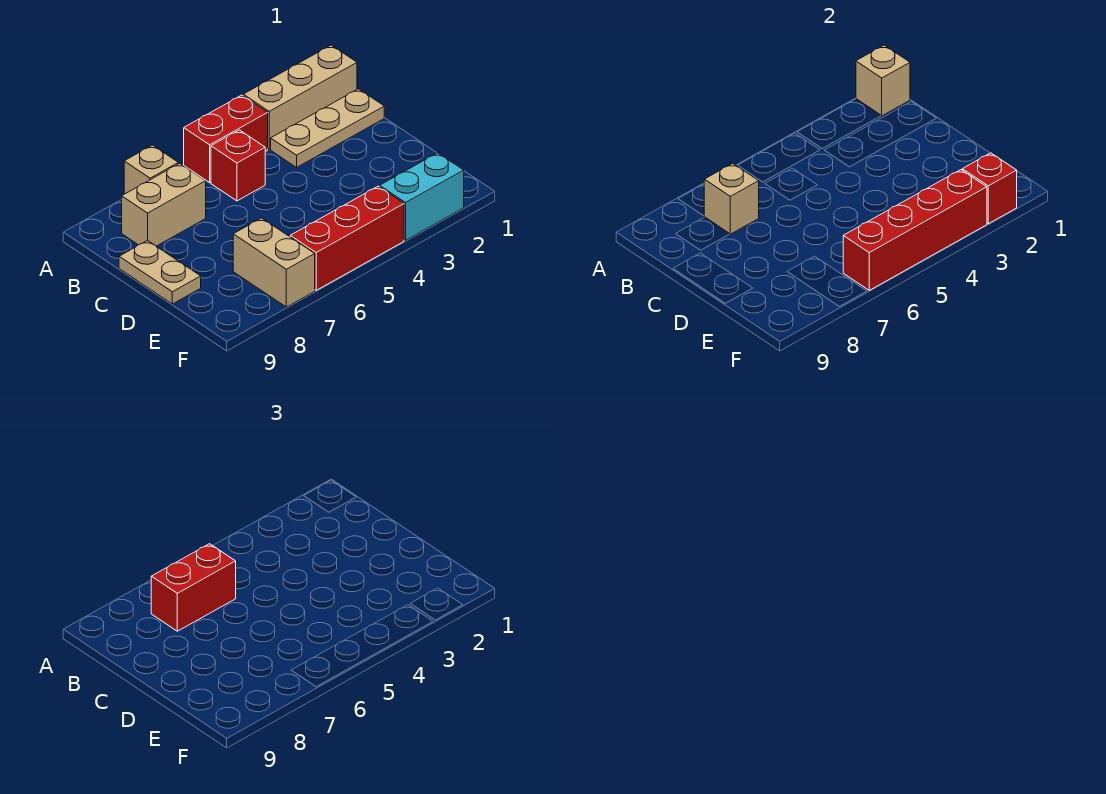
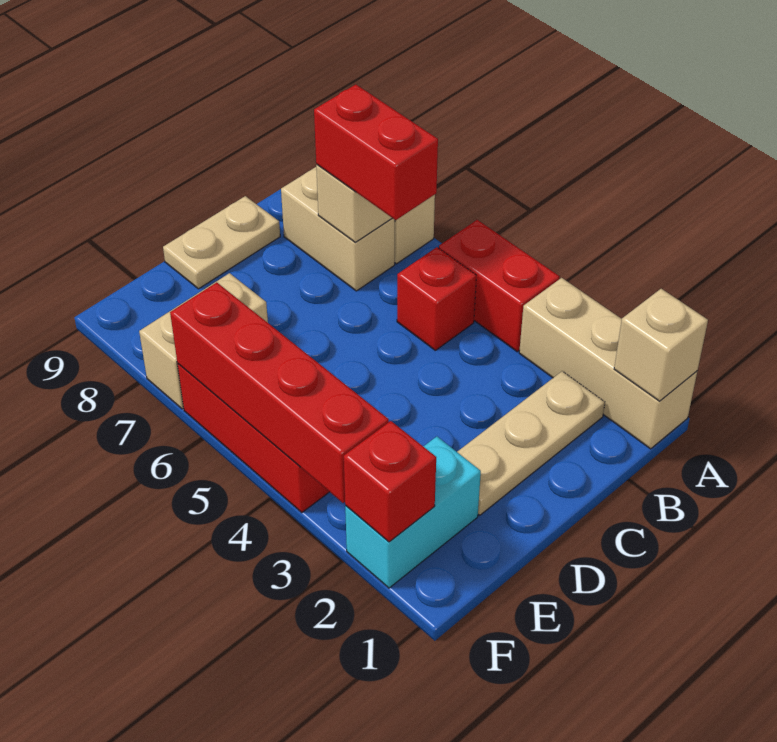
tan plate B1:B3 level 1 -> tan plate B2:D2 level 1
cyan brick F2:F3 level 1 -> cyan brick E2:F2 level 1

